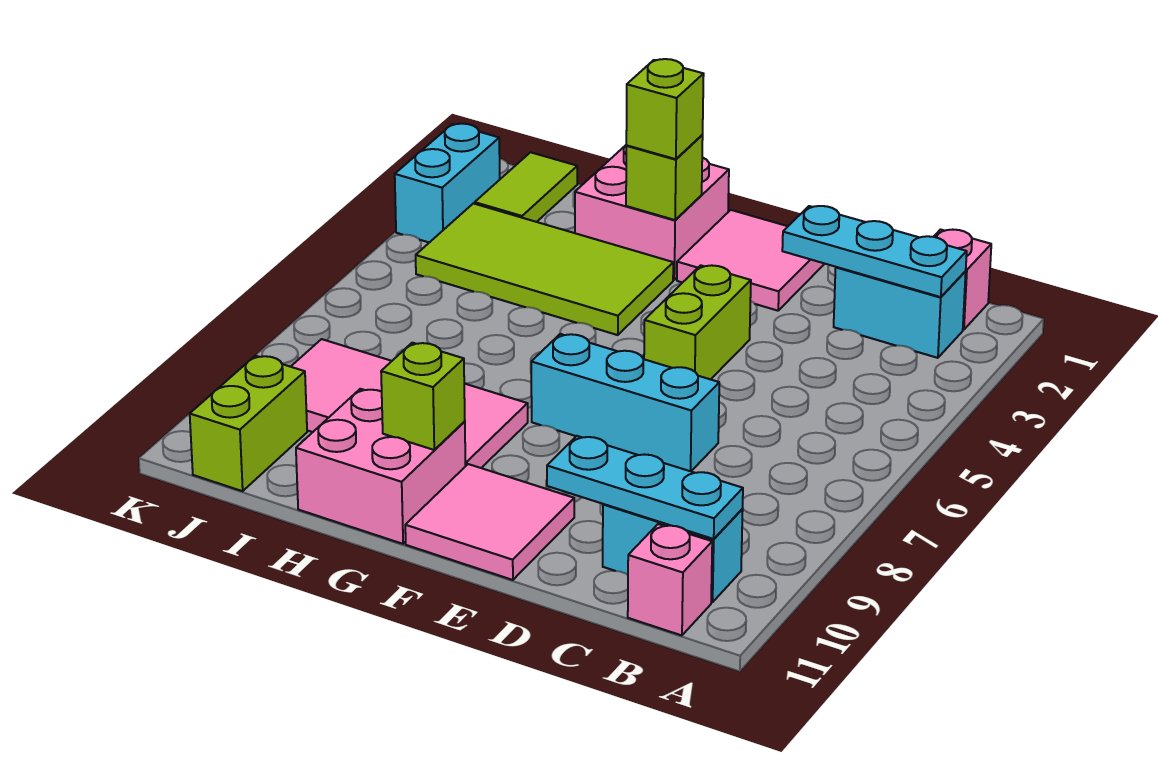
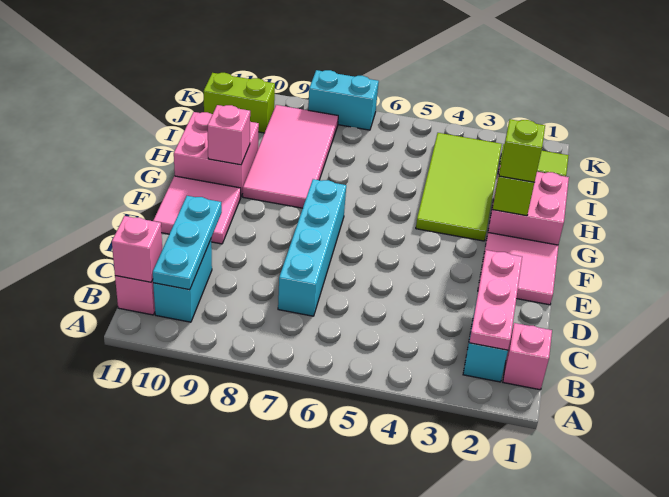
cyan plate B2:D2 level 2 -> pink plate B2:D2 level 2
none -> pink brick B11 level 2
cyan brick D7:F7 level 1 -> cyan brick C7:F7 level 1
lime brick E4:E5 level 1 -> none
lime brick G10 level 2 -> pink brick G10 level 2
cyan brick K2:K3 level 1 -> cyan brick K7:K8 level 1

